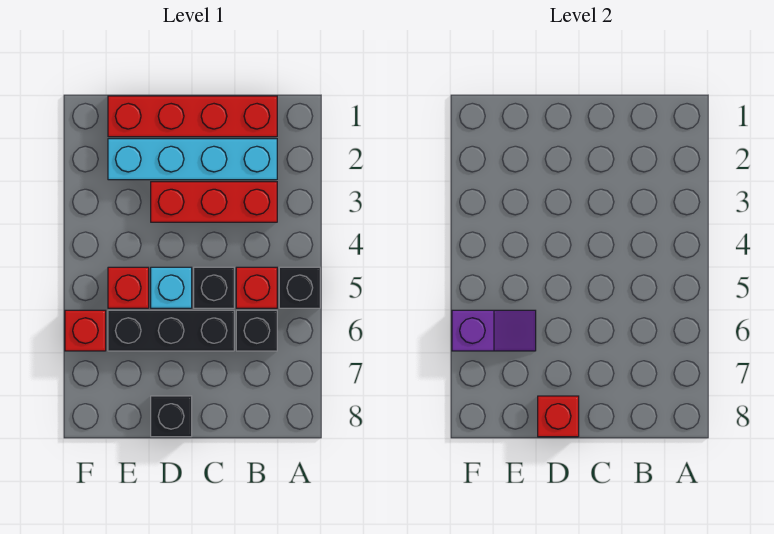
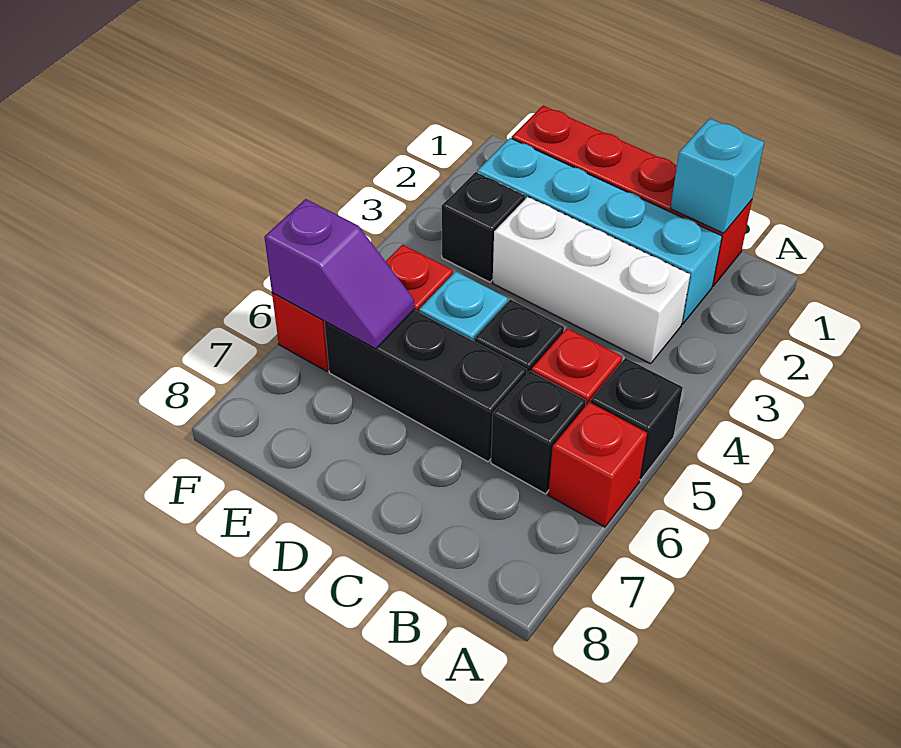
none -> cyan brick B1 level 2
red brick B3:D3 level 1 -> white brick B3:D3 level 1
black brick D8 level 1 -> black brick E3 level 1
red brick D8 level 2 -> red brick A6 level 1

